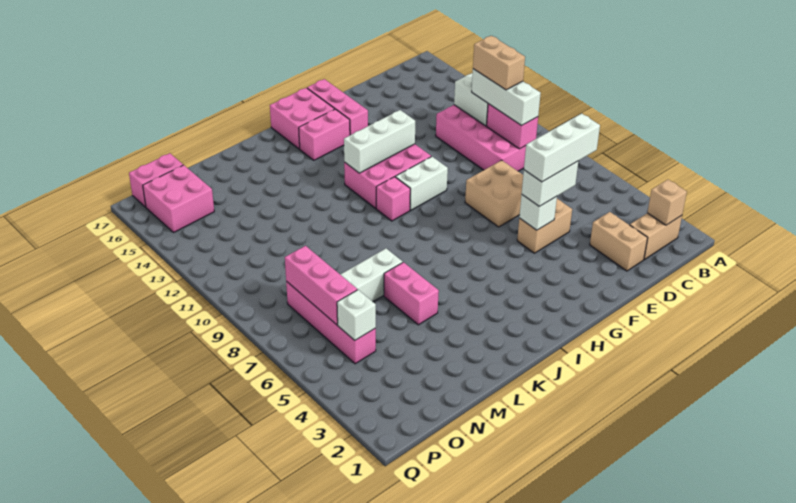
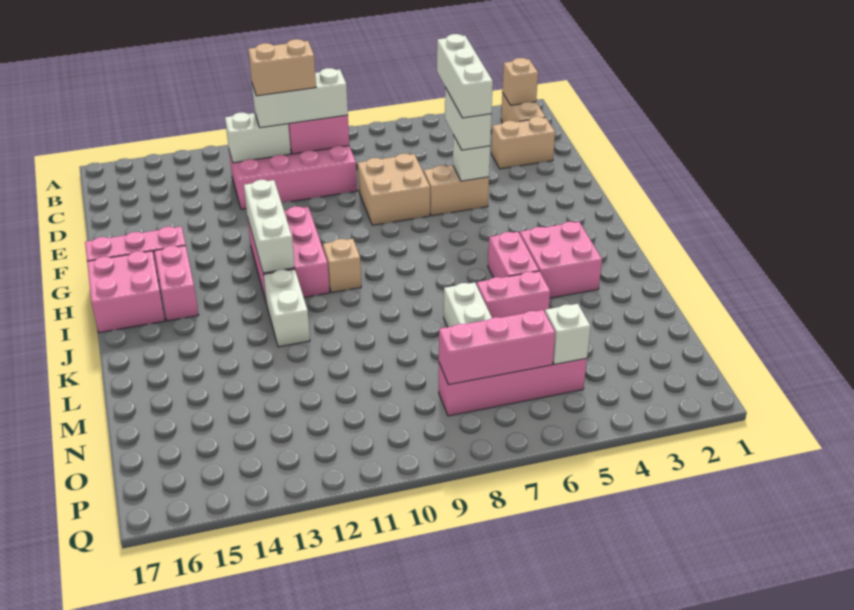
tan brick E5:F5 level 1 -> tan brick F5:F6 level 1
white brick G10:H10 level 1 -> white brick J12:K12 level 1
pink brick I10 level 1 -> tan brick I10 level 1
pink brick O15:P16 level 1 -> pink brick J3:K4 level 1
pink brick O17:P17 level 1 -> pink brick J5:K5 level 1

